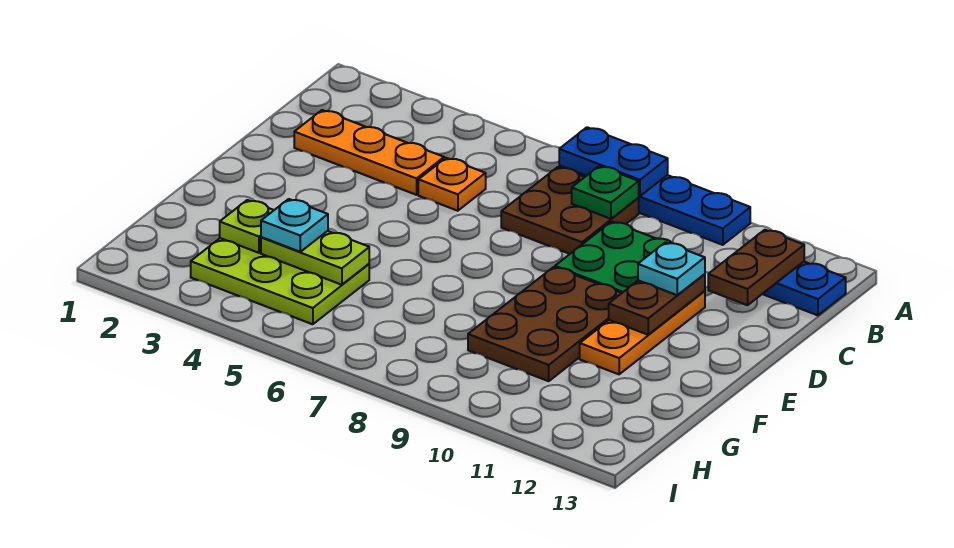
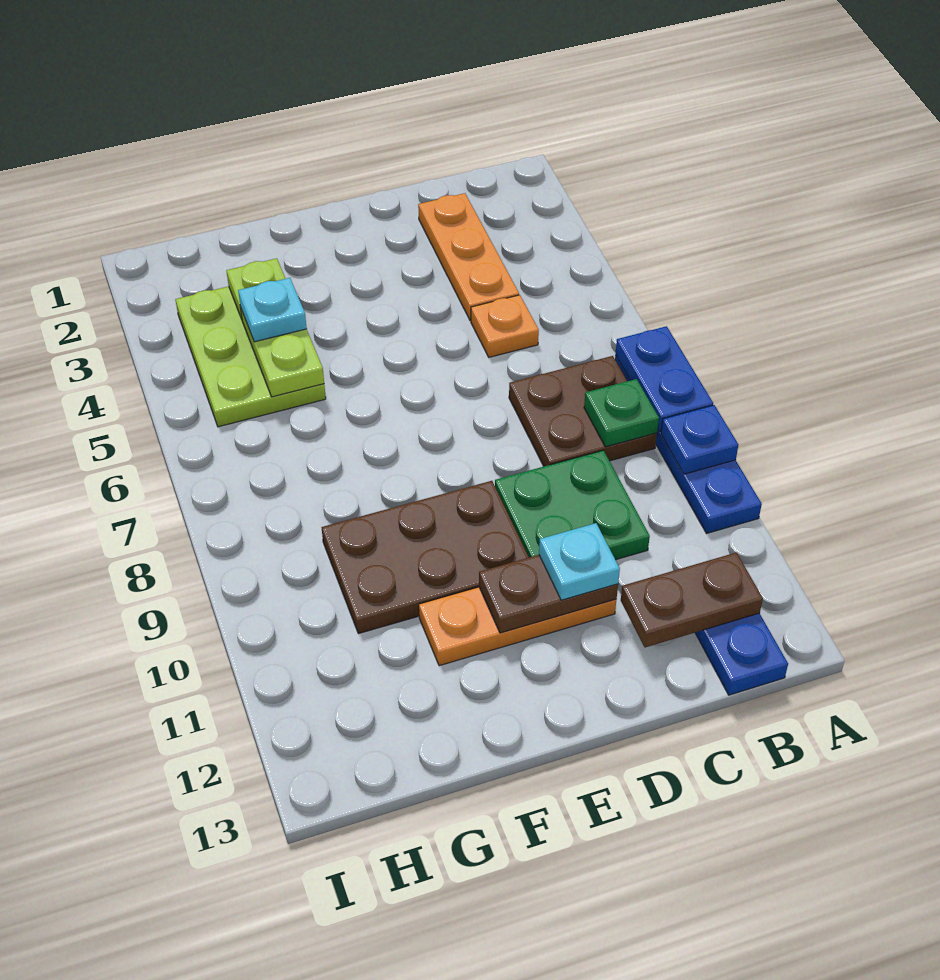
none -> blue plate A9 level 2

